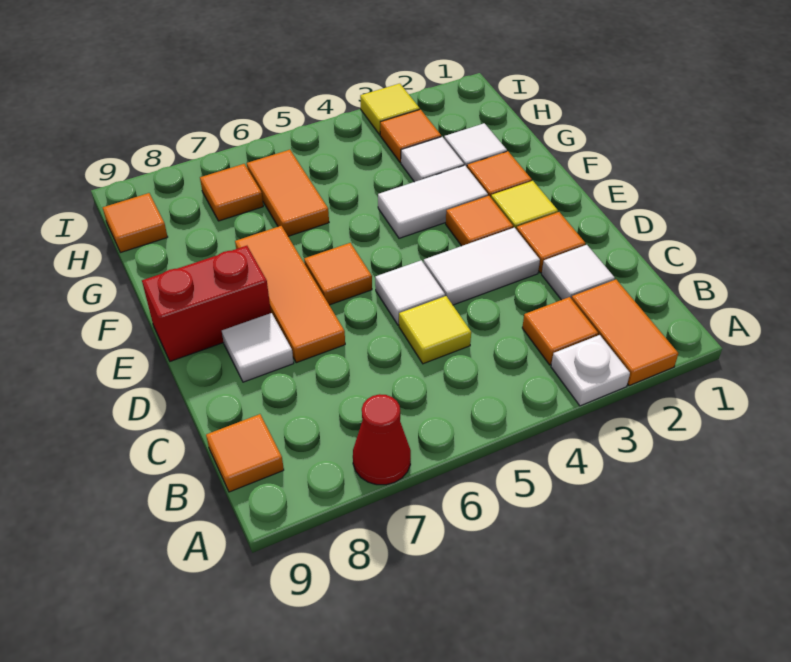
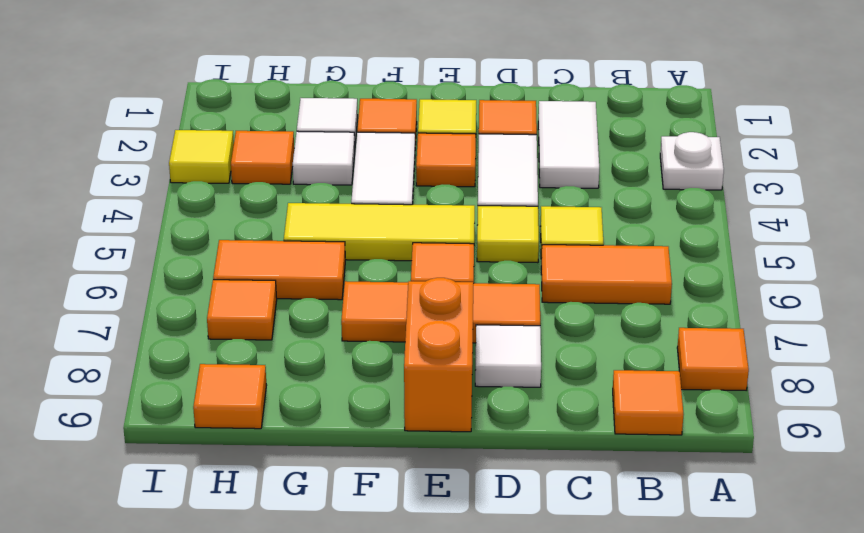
orange tile A2:B2 level 1 -> orange tile B6:C6 level 1
red cone A7 level 1 -> none
orange tile B3 level 1 -> orange tile A8 level 1
white tile C2 level 1 -> white tile C2:C3 level 1
white tile D5 level 1 -> yellow tile D5 level 1
none -> yellow tile E5:G5 level 1
red brick E8:E9 level 1 -> orange brick E8:E9 level 1

